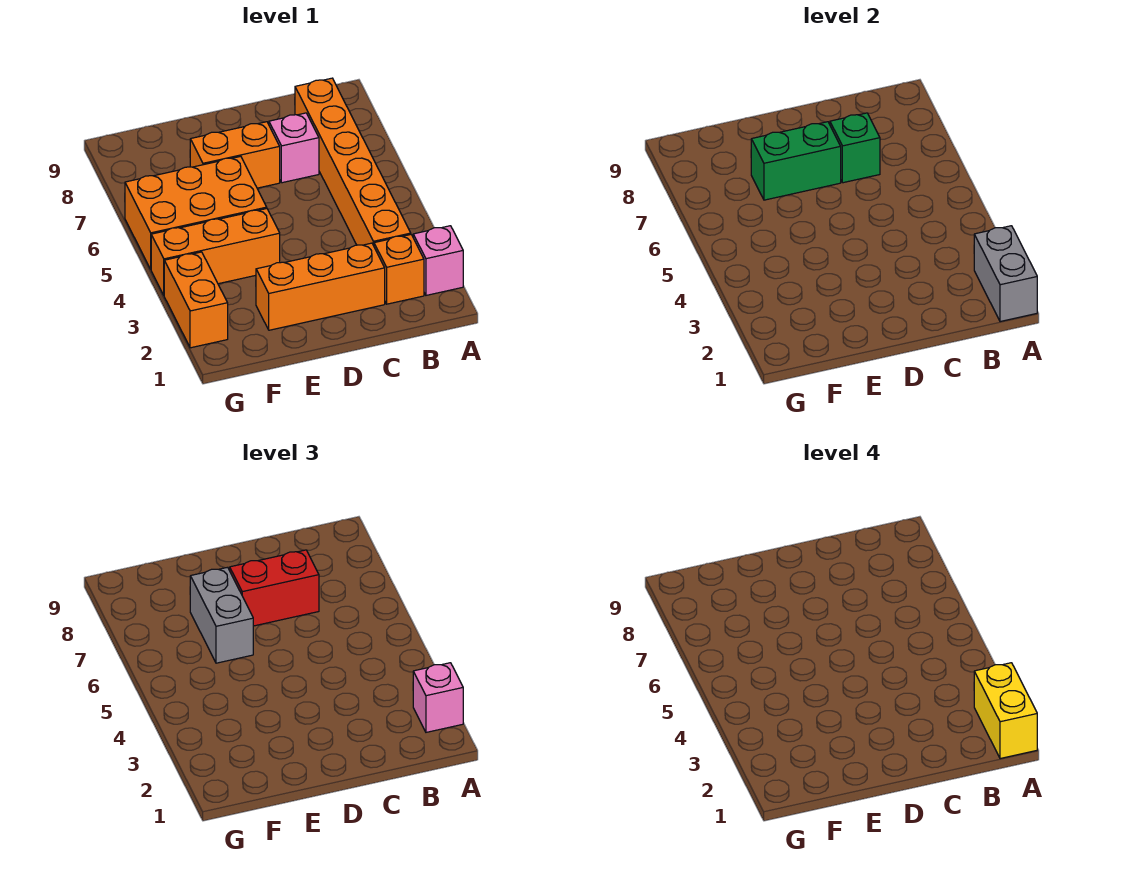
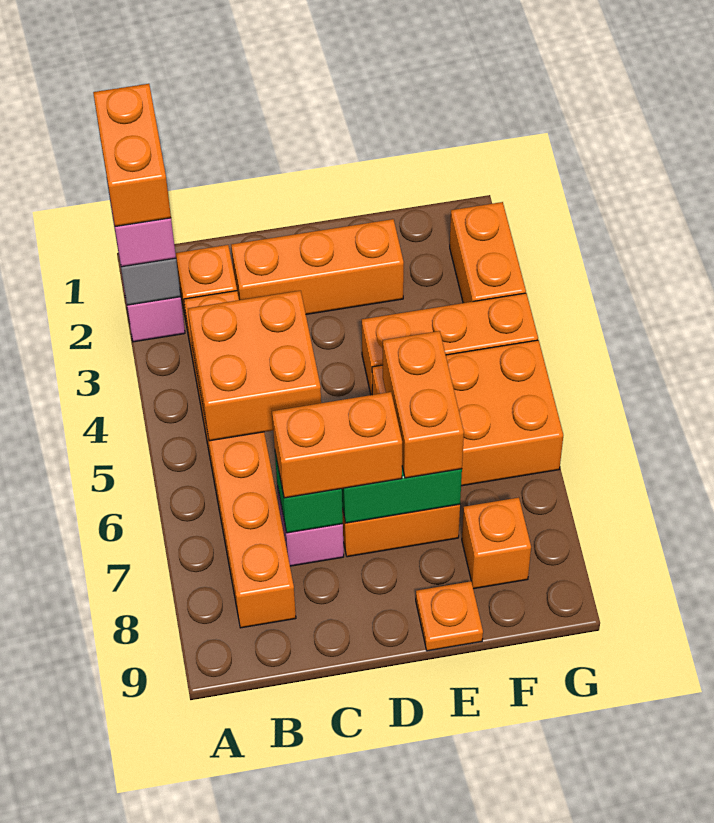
yellow brick A1:A2 level 4 -> orange brick A1:A2 level 4
none -> orange brick B4:C5 level 2
red brick C7:D7 level 3 -> orange brick C7:D7 level 3
grey brick E6:E7 level 3 -> orange brick E6:E7 level 3
none -> orange plate E9 level 1
none -> orange brick F8 level 1

